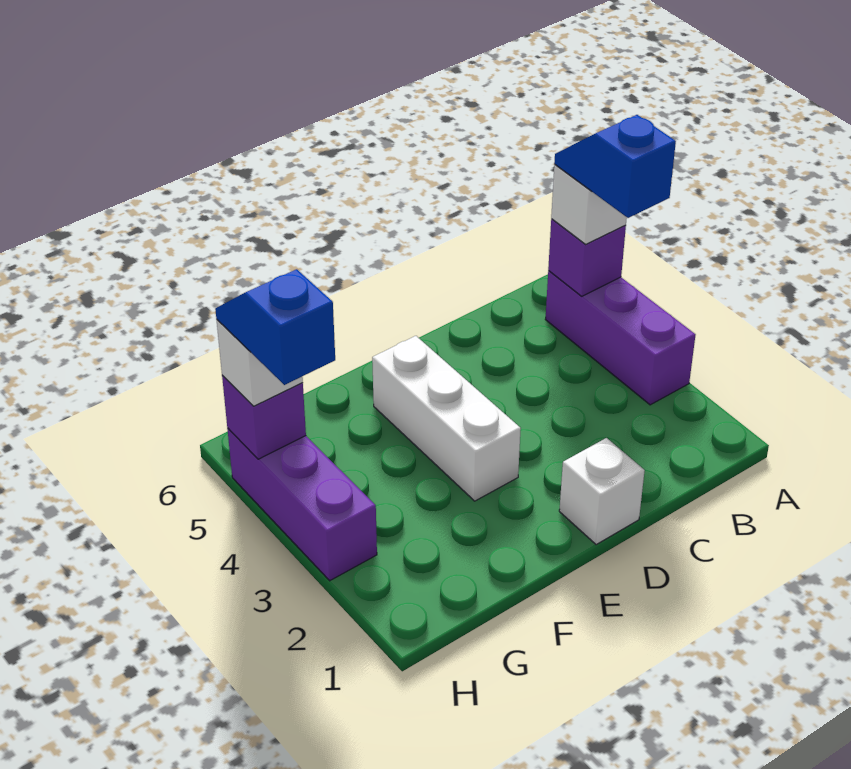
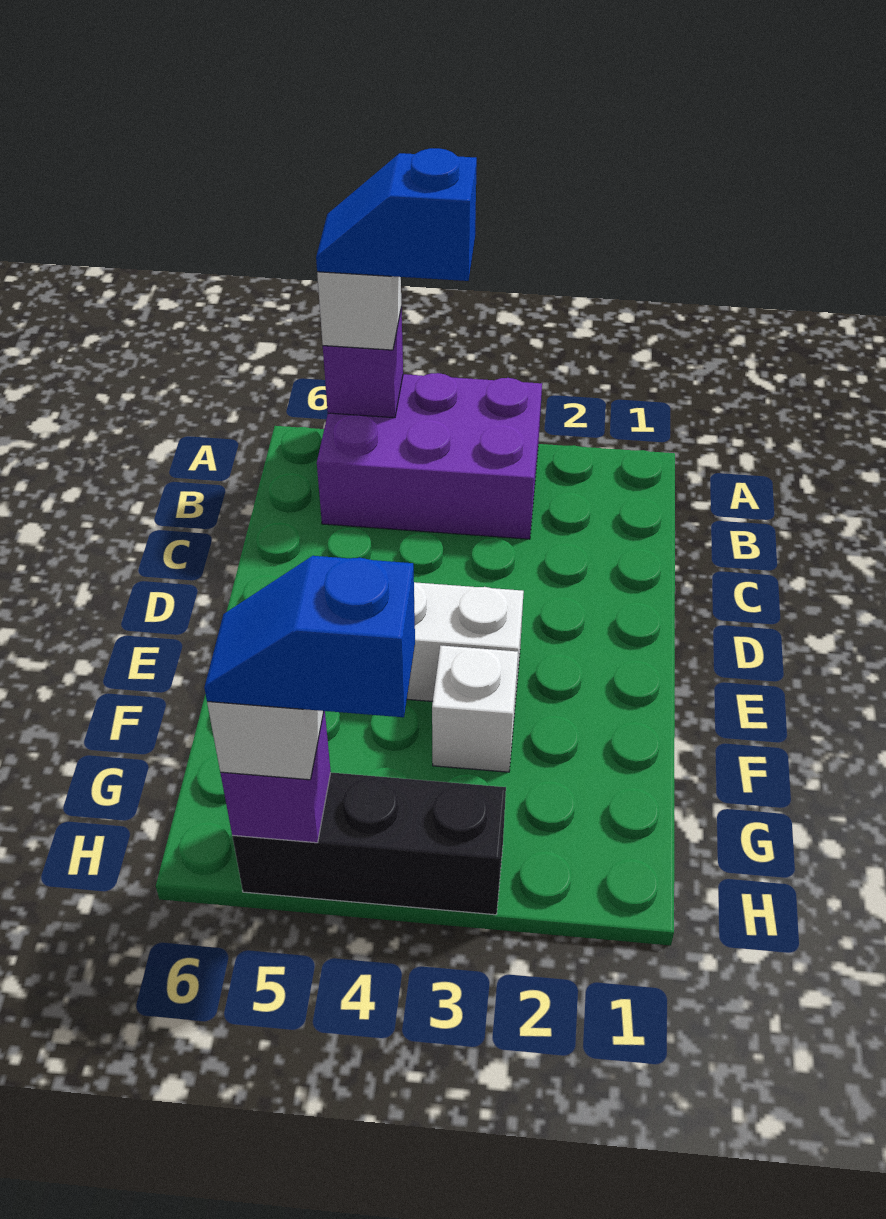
purple brick A3:A5 level 1 -> purple brick A3:B5 level 1
white brick D1 level 1 -> white brick F3 level 1
purple brick H3:H5 level 1 -> black brick H3:H5 level 1

